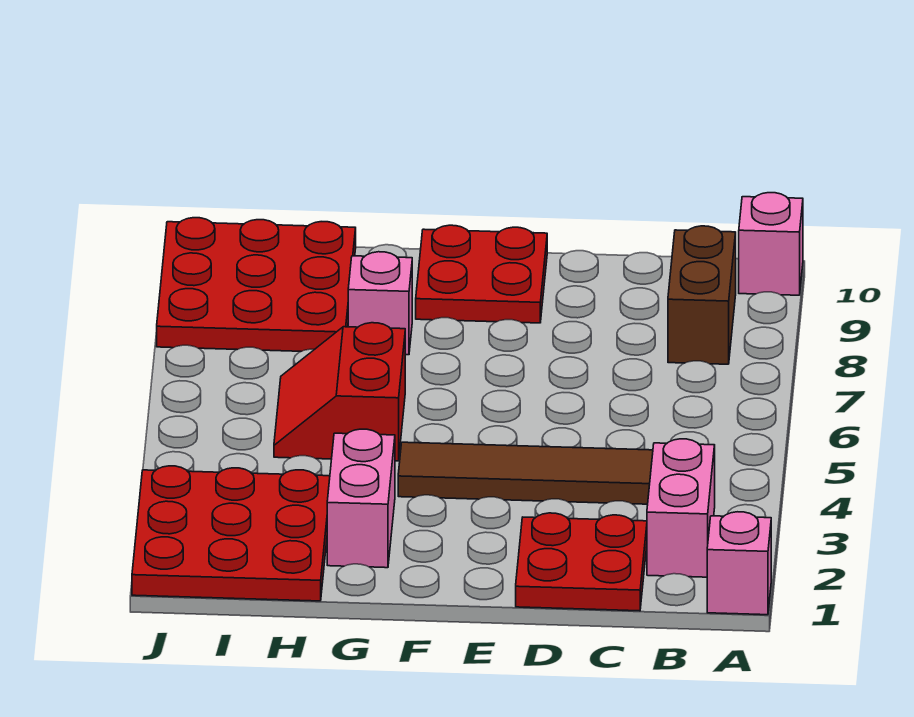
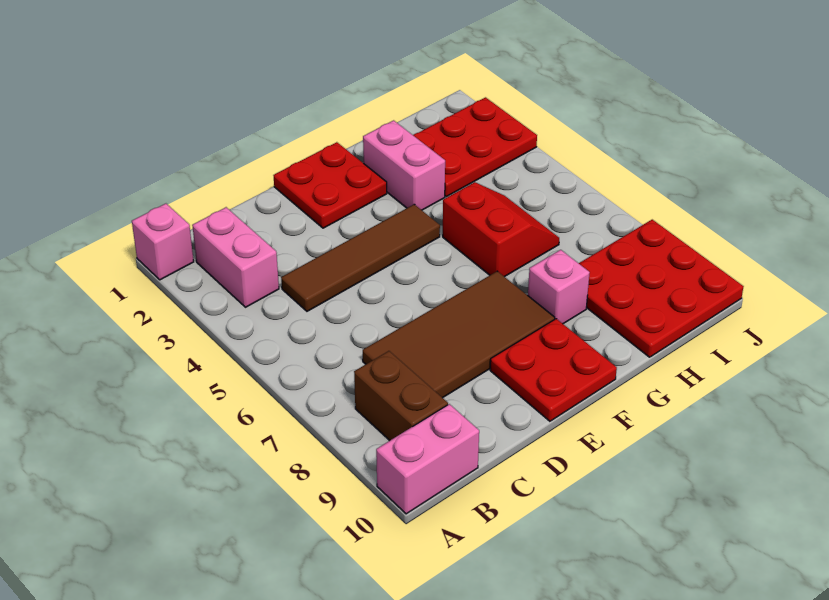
pink brick A10 level 1 -> pink brick A10:B10 level 1
red plate C1:D2 level 1 -> red plate E1:F2 level 1
none -> brown tile C7:F8 level 1
red plate H1:J3 level 1 -> red plate H2:J3 level 1

